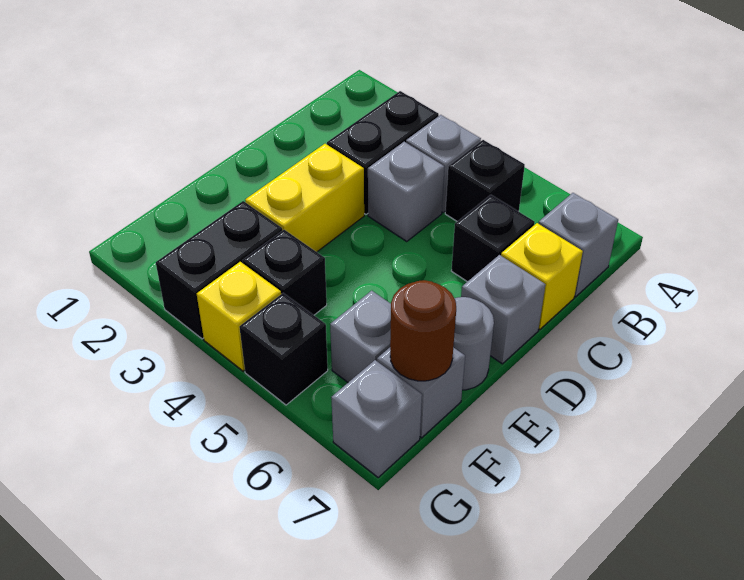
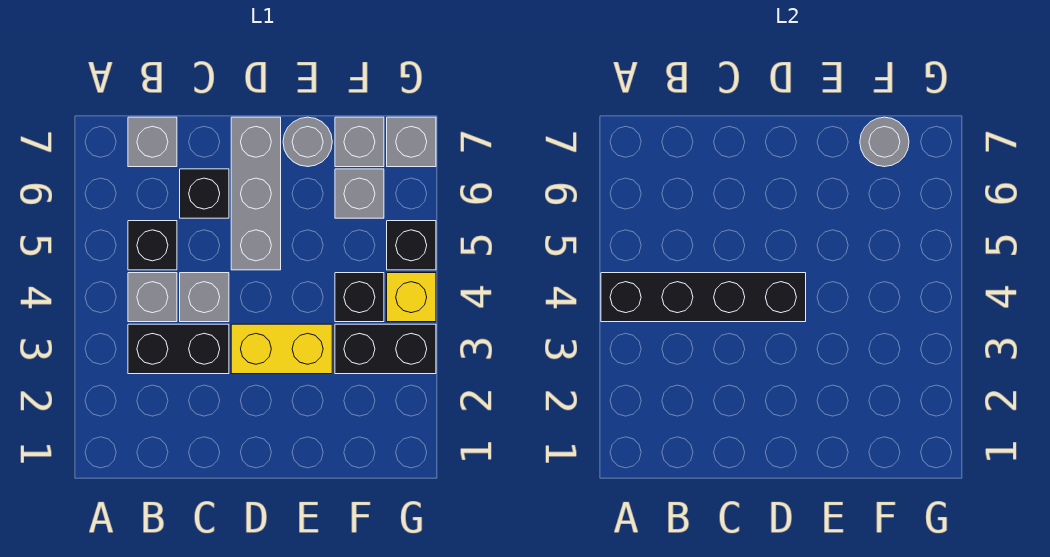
none -> black brick A4:D4 level 2
yellow brick C7 level 1 -> none
grey brick D7 level 1 -> grey brick D5:D7 level 1
brown round brick F7 level 2 -> grey round brick F7 level 2

